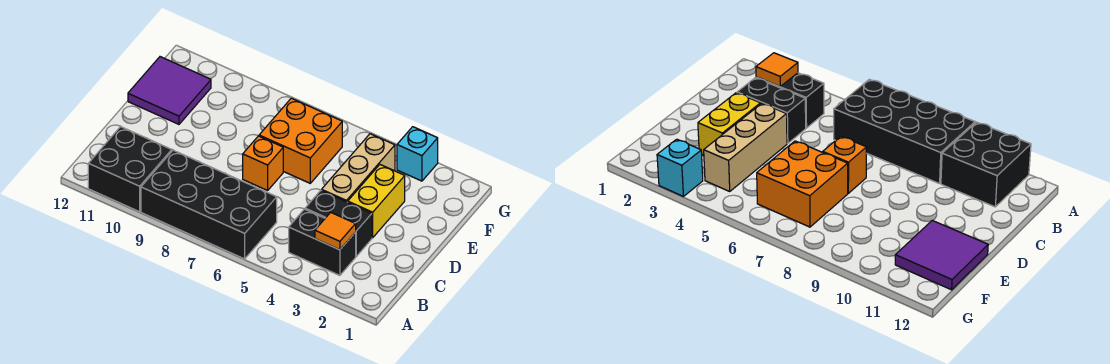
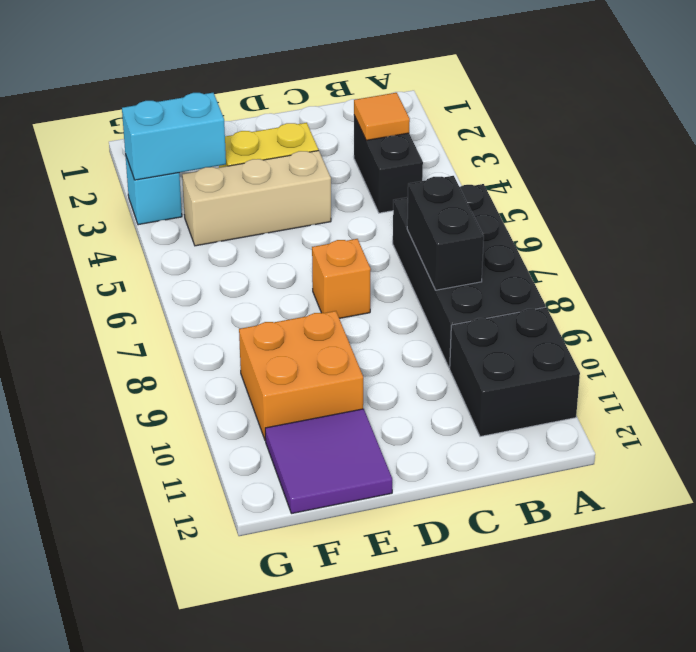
black brick C3:C4 level 1 -> black brick B7:B8 level 2
orange brick E6:F7 level 1 -> orange brick E9:F10 level 1
none -> cyan brick F3:G3 level 2

